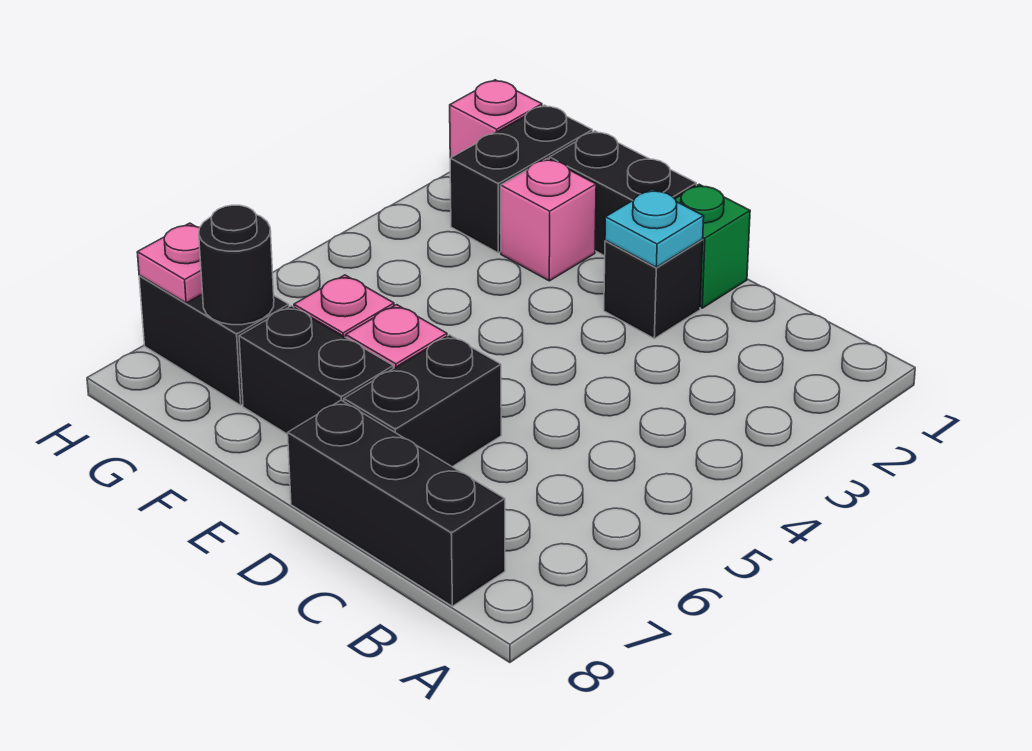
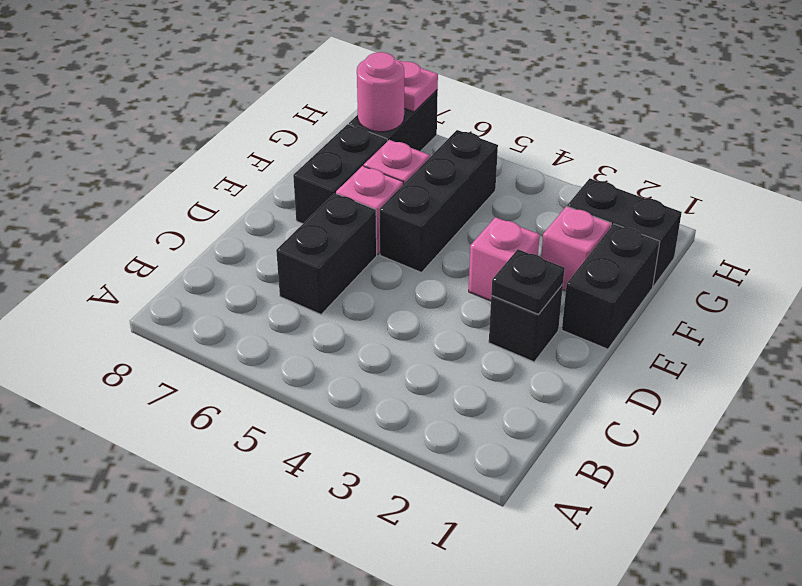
black brick B8:D8 level 1 -> black brick E5:G5 level 1
green brick D1 level 1 -> none
cyan plate D2 level 2 -> black plate D2 level 2
black brick D6:D7 level 1 -> black brick C6:D6 level 1
black round brick G7 level 2 -> pink round brick G7 level 2
pink brick H1 level 1 -> pink brick E3 level 1

